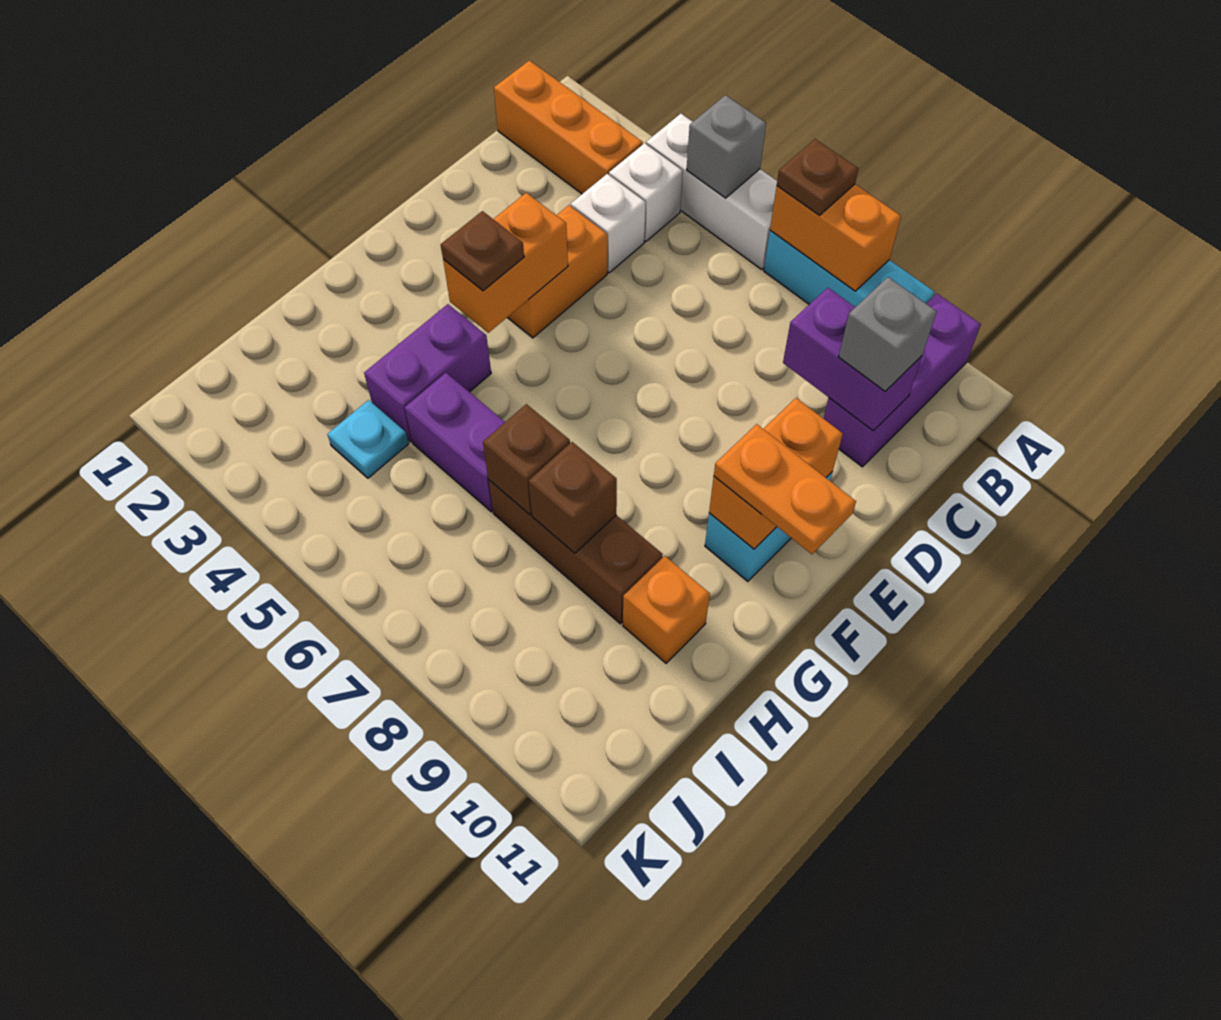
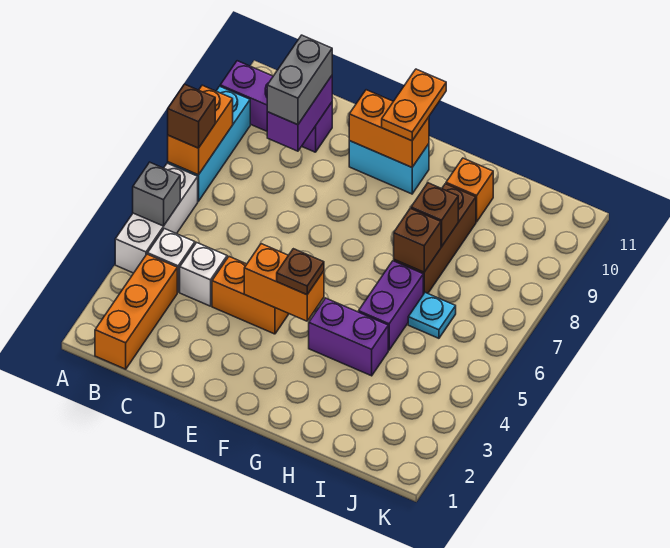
brown plate A7 level 3 -> brown brick A7 level 3
grey brick C10 level 3 -> grey brick C9:C10 level 3
cyan plate I4 level 1 -> cyan plate I6 level 1

